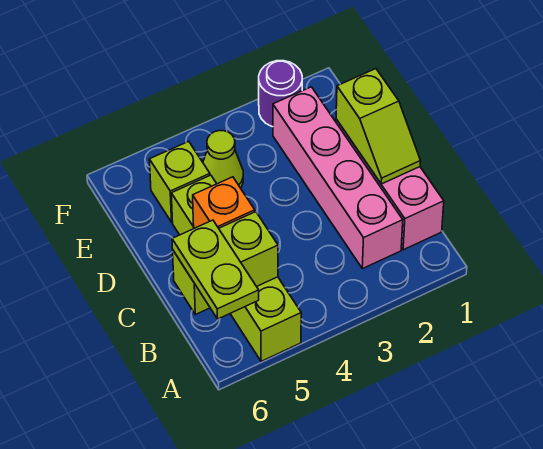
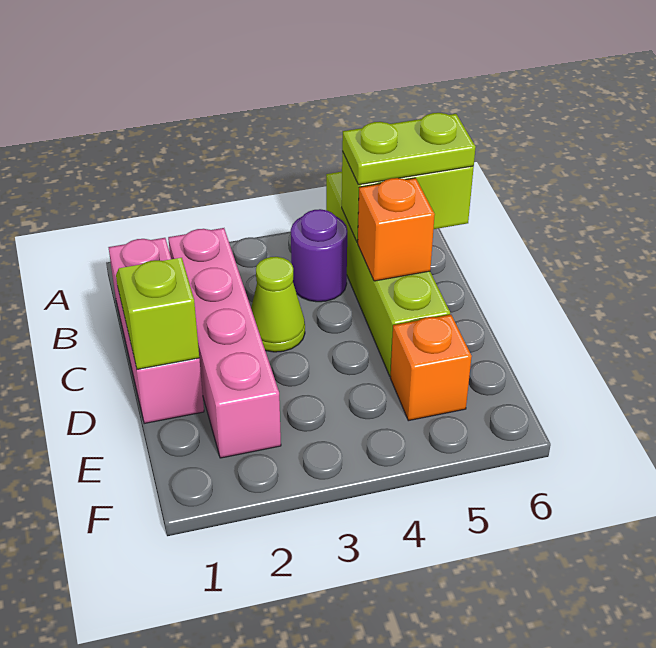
lime plate A6:B6 level 3 -> lime plate B5:B6 level 3
lime cone E4 level 1 -> lime cone C3 level 1
lime brick E5 level 1 -> orange brick E5 level 1
purple round brick F2 level 1 -> purple round brick B4 level 1

